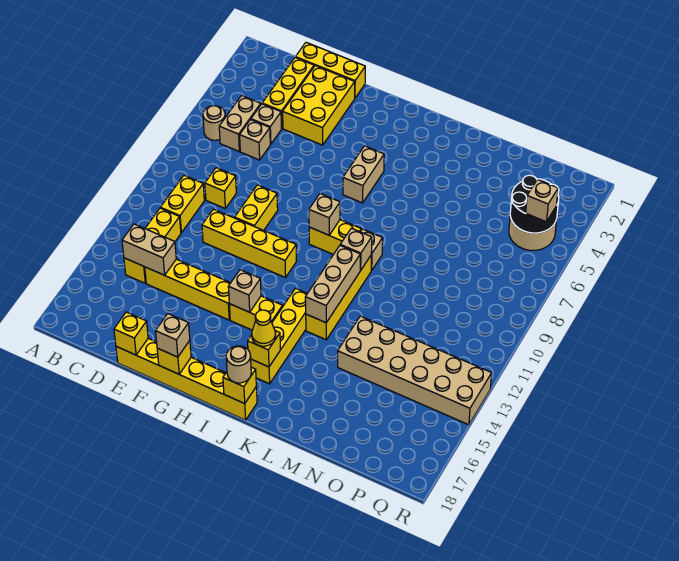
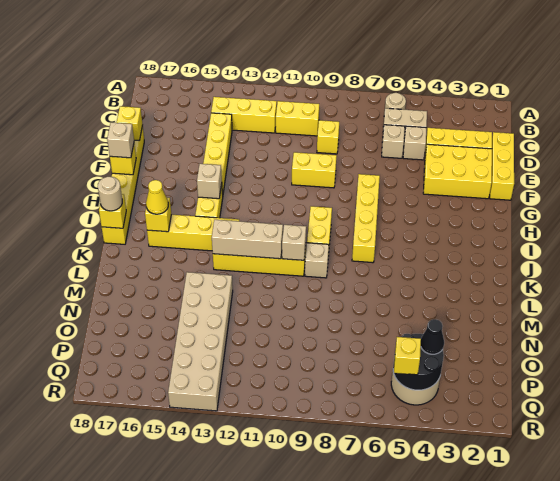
tan brick C14:D14 level 2 -> none
yellow brick E11:H11 level 1 -> yellow brick G7:J7 level 1
tan brick I5:I6 level 1 -> none
tan brick I9 level 2 -> none
none -> black cone P4 level 3
tan brick Q5 level 3 -> yellow brick Q5 level 3

